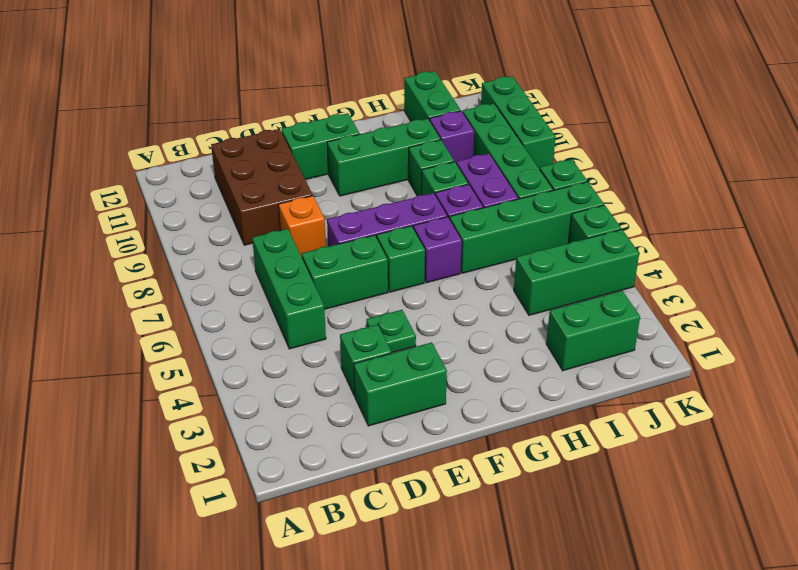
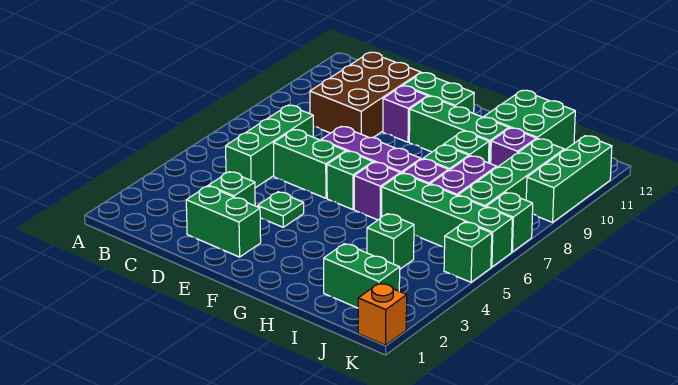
orange brick D8 level 1 -> orange brick K1 level 1
none -> purple brick E10 level 1
green brick I4:K4 level 1 -> green brick I4 level 1
green brick I11:I12 level 1 -> green brick H11:I12 level 1

